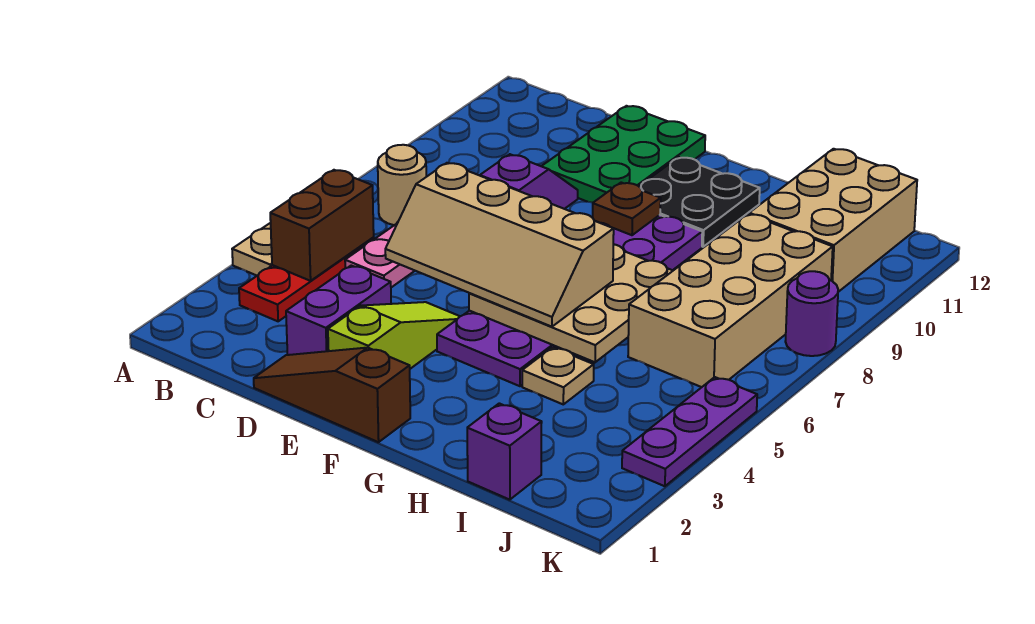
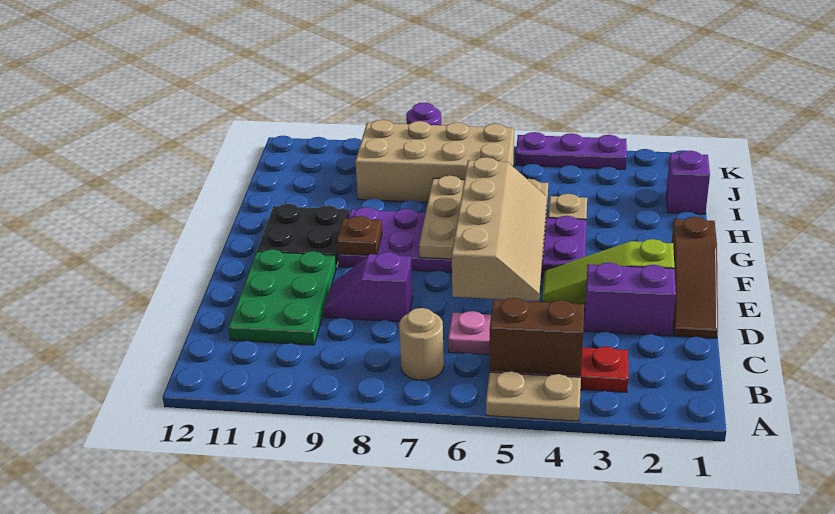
green plate D10:E12 level 1 -> green plate C10:E11 level 1
tan brick I10:J12 level 1 -> none

